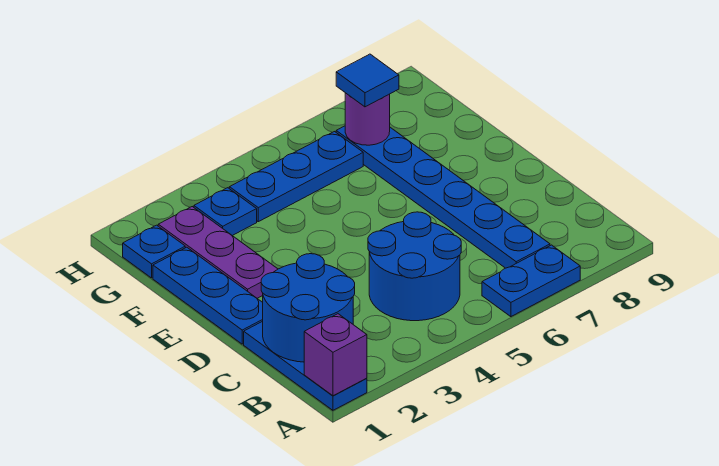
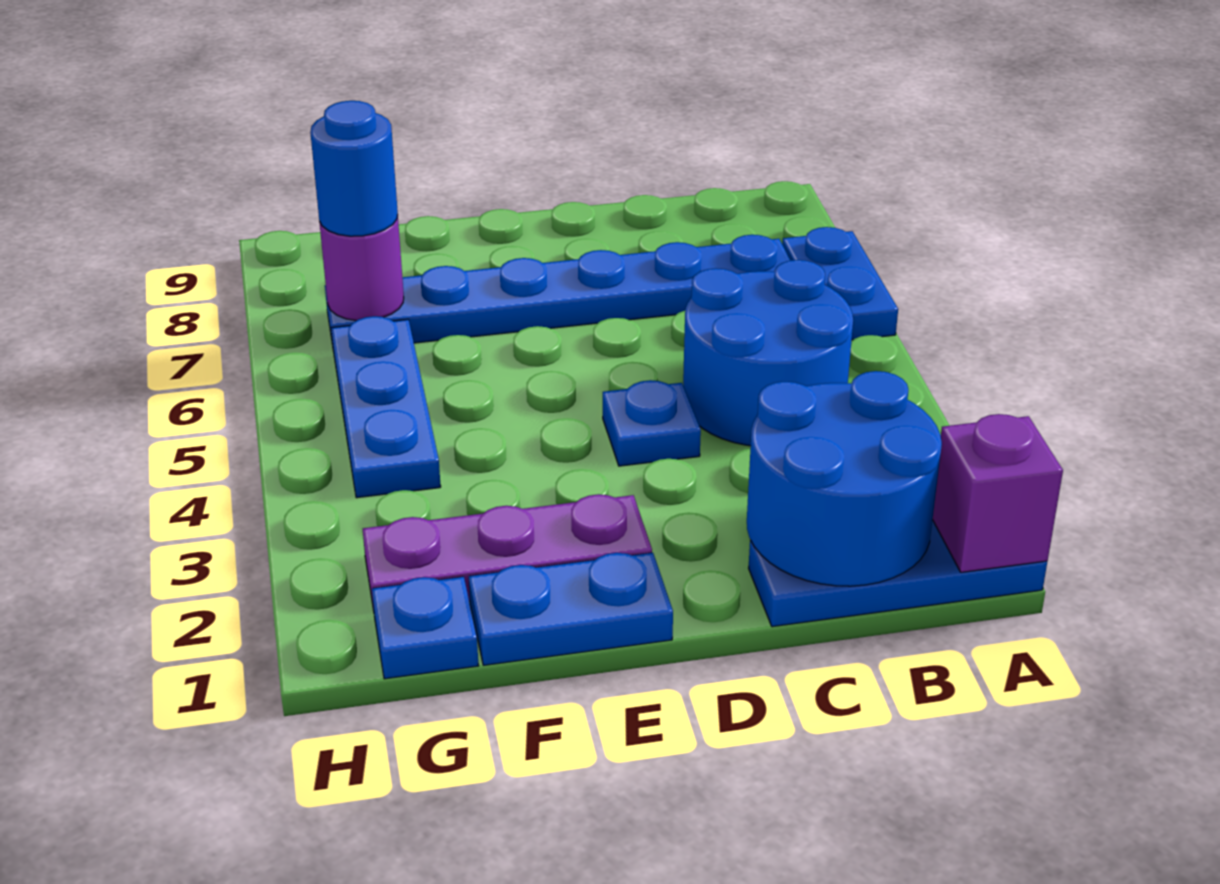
blue plate D1:F1 level 1 -> blue plate E1:F1 level 1
blue plate G3 level 1 -> blue plate D4 level 1
blue tile G7 level 3 -> blue round brick G7 level 3

